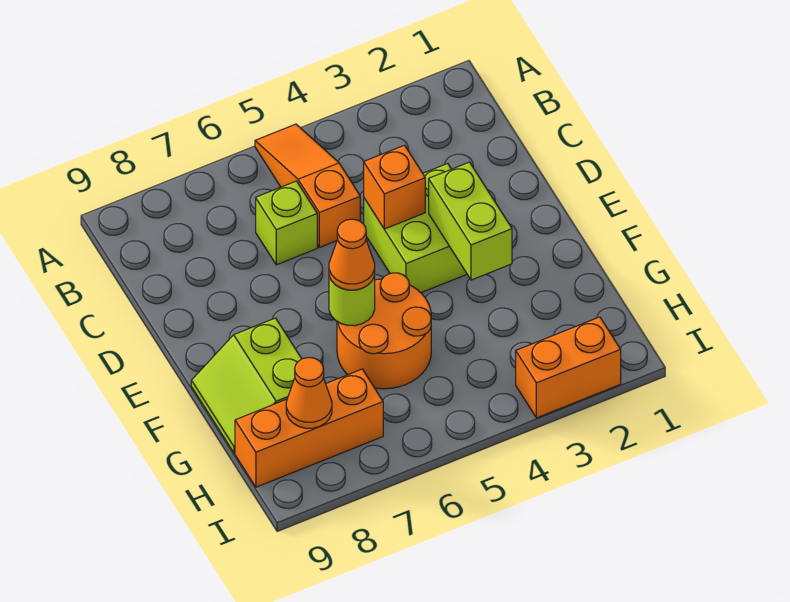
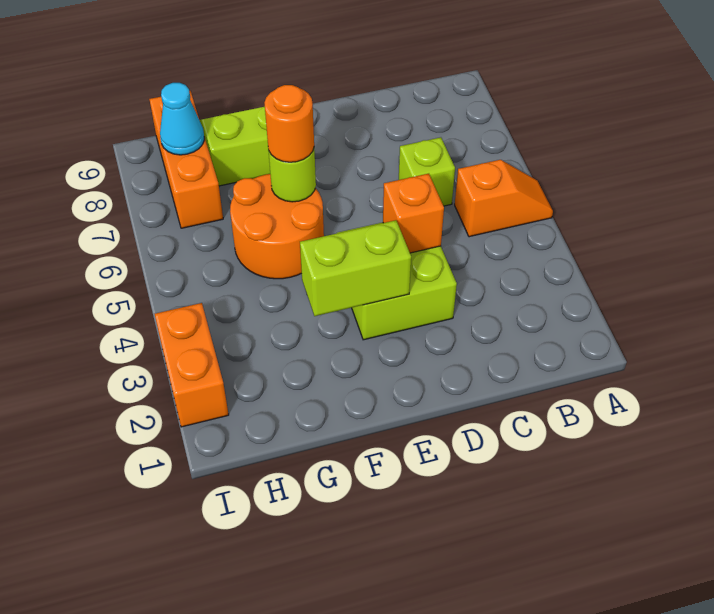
orange slope A5:C5 level 1 top C -> orange slope A5:B5 level 1 top B
orange cone F6 level 3 -> orange round brick F6 level 3
orange cone H8 level 2 -> cyan cone H8 level 2

